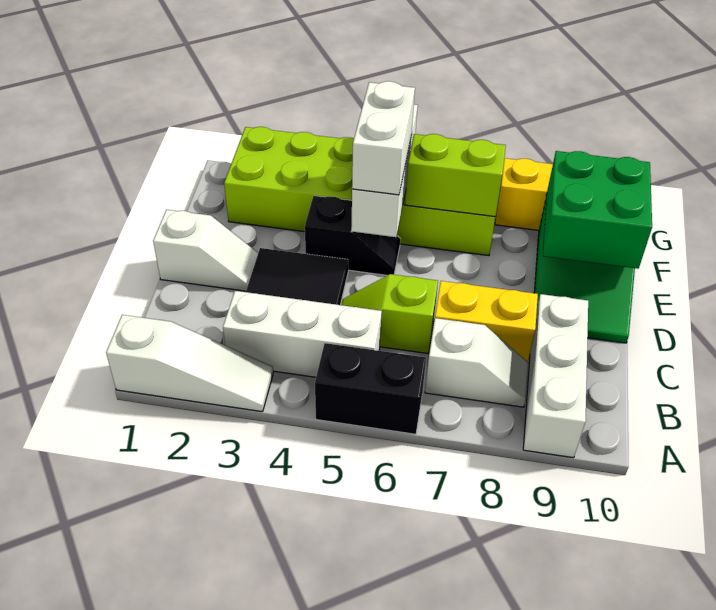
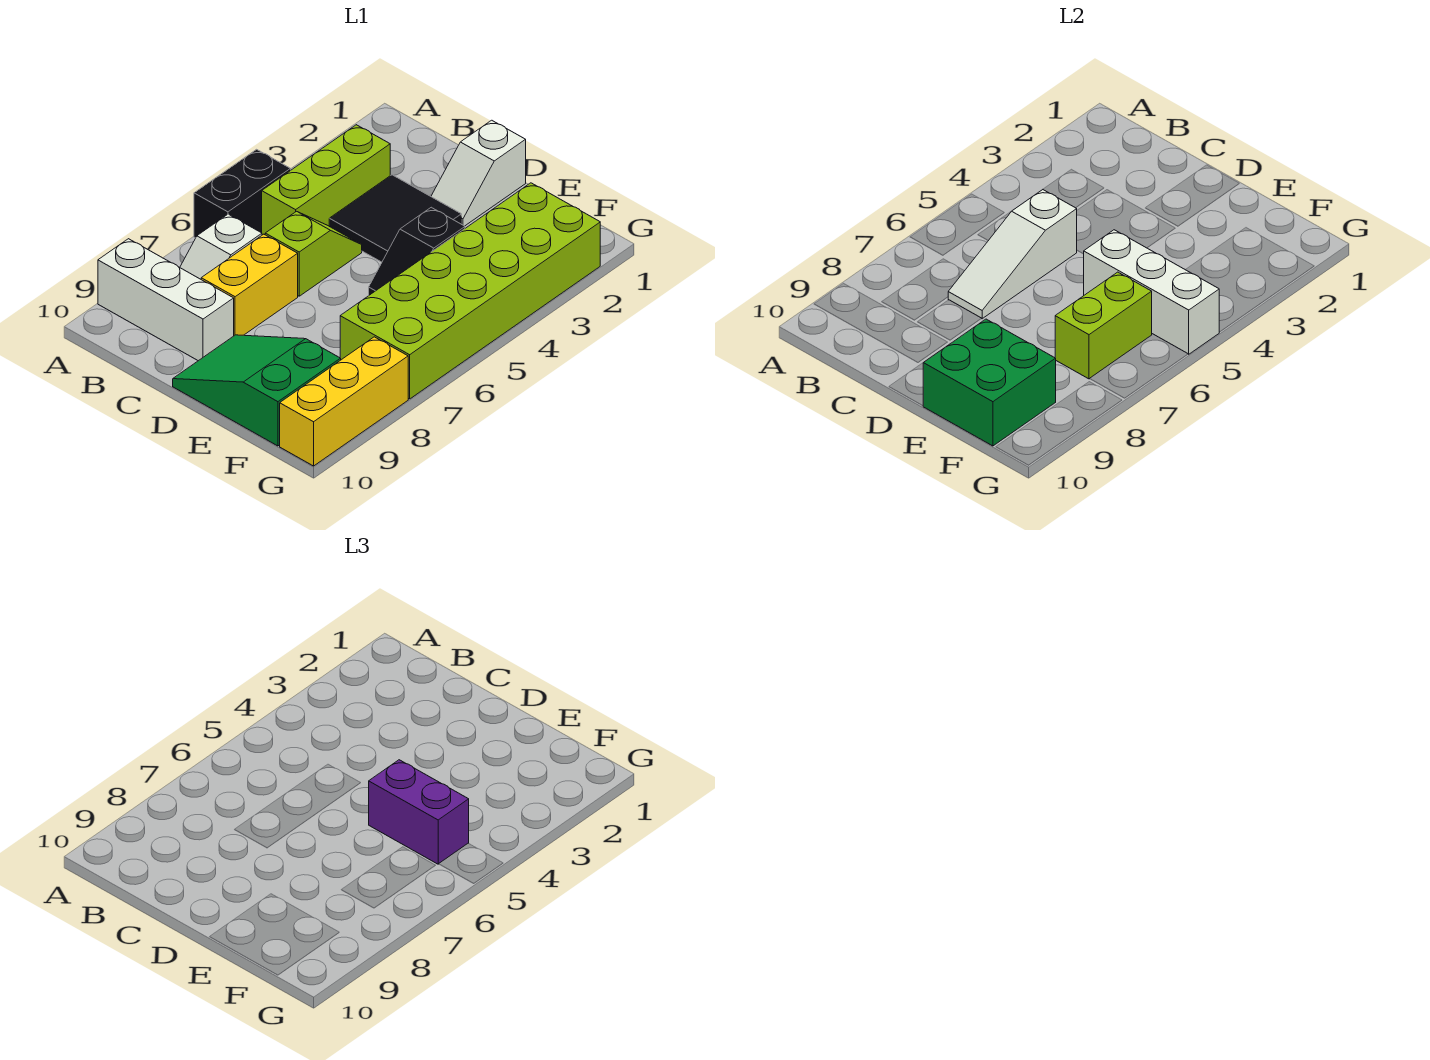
white slope A1:A3 level 1 top 1 -> white slope C5:C7 level 2 top 5
white brick B3:B5 level 1 -> lime brick B3:B5 level 1
white brick E5:F5 level 3 -> purple brick E5:F5 level 3

